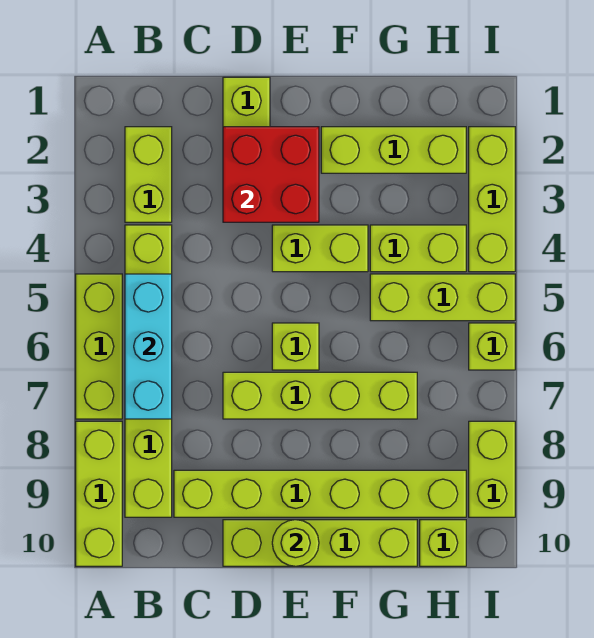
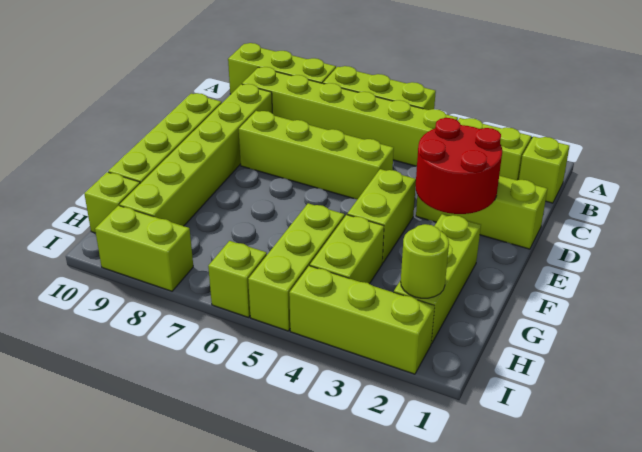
cyan brick B5:B7 level 2 -> none
red brick D2:E3 level 2 -> red round brick D2:E3 level 2
lime brick D7:G7 level 1 -> lime brick D5:D8 level 1
lime brick E6 level 1 -> lime brick B1 level 1
lime round brick E10 level 2 -> lime round brick H2 level 2

